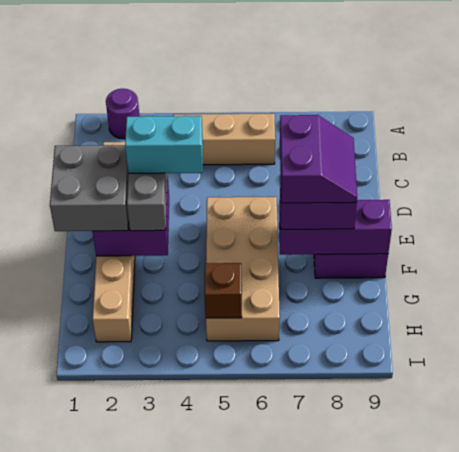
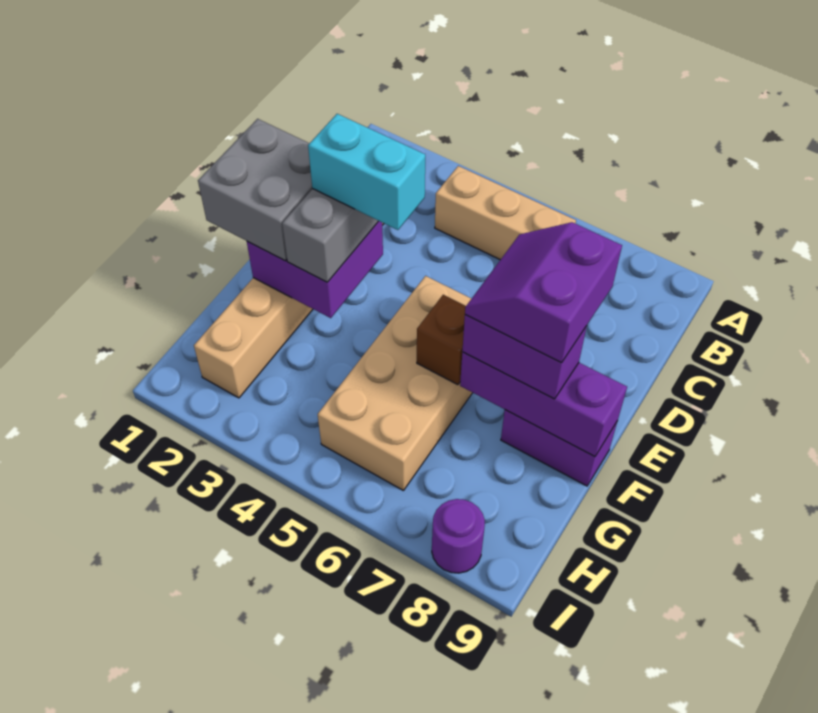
purple round brick A2 level 1 -> purple round brick I8 level 1
purple slope E7:F8 level 4 top 7 -> purple slope E7:F8 level 4 top 8
brown brick H5 level 2 -> brown brick F6 level 2

